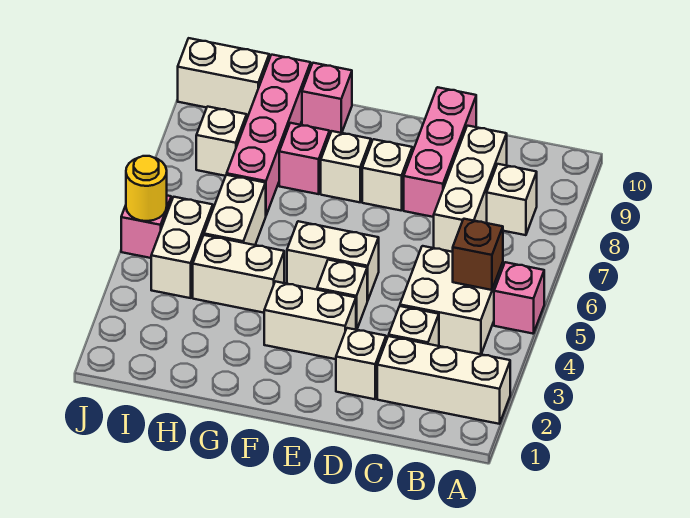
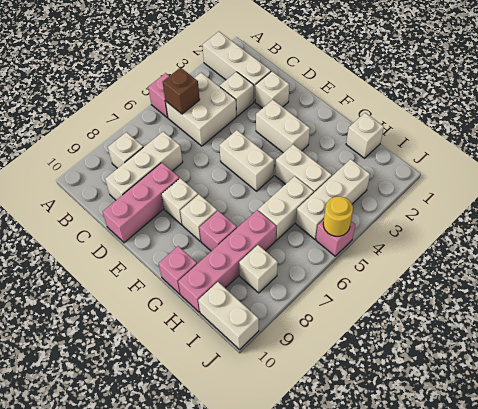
white brick E4 level 1 -> white brick H1 level 1
white brick I4:I5 level 1 -> white brick I3:I5 level 1

